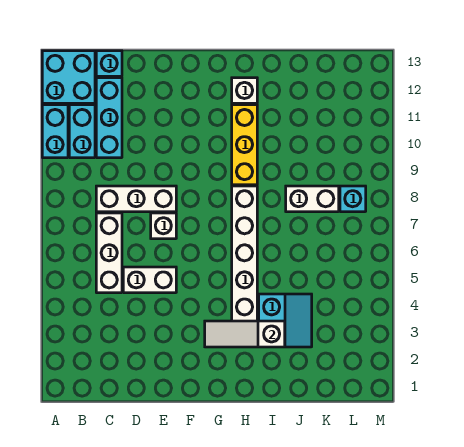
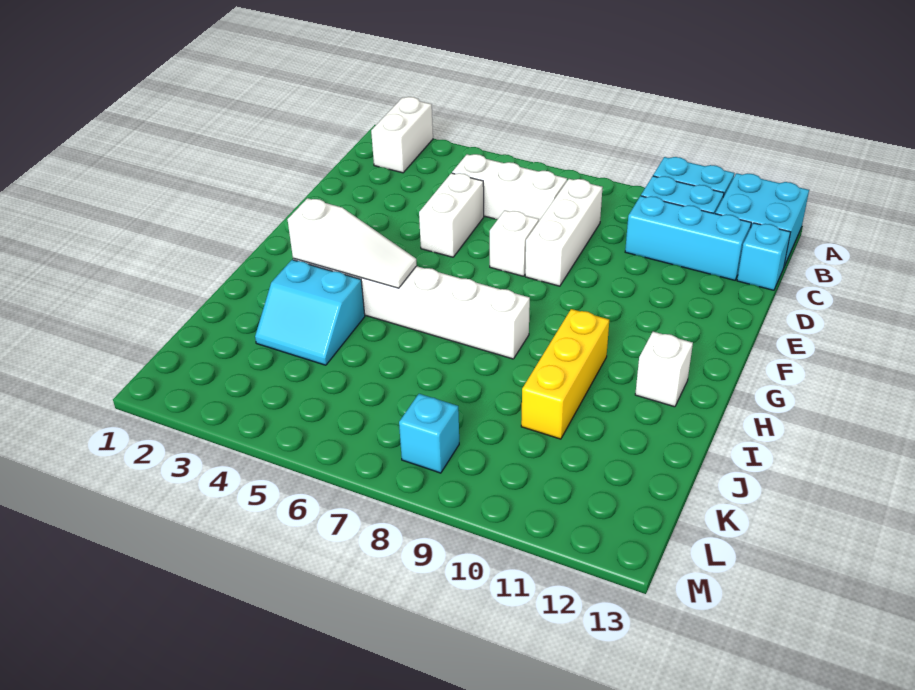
white slope G3:I3 level 2 top I -> white slope H3:H5 level 2 top 3
yellow brick H9:H11 level 1 -> yellow brick H10:J10 level 1
white brick J8:K8 level 1 -> white brick A2:B2 level 1

